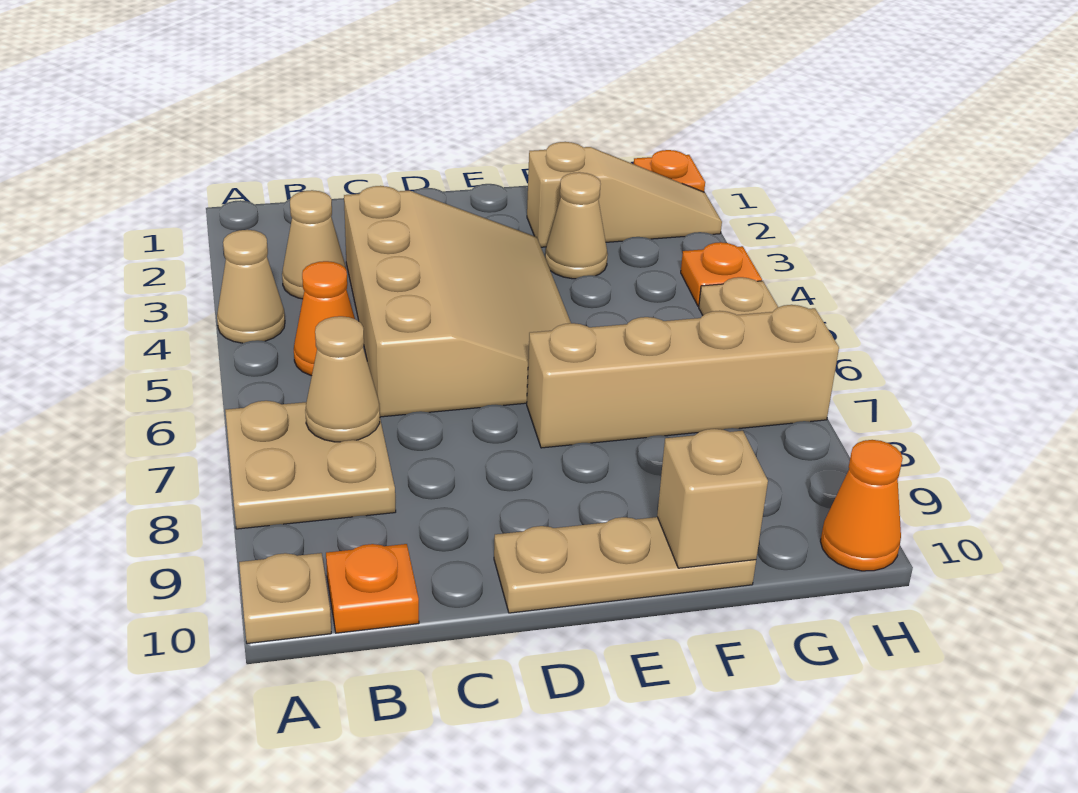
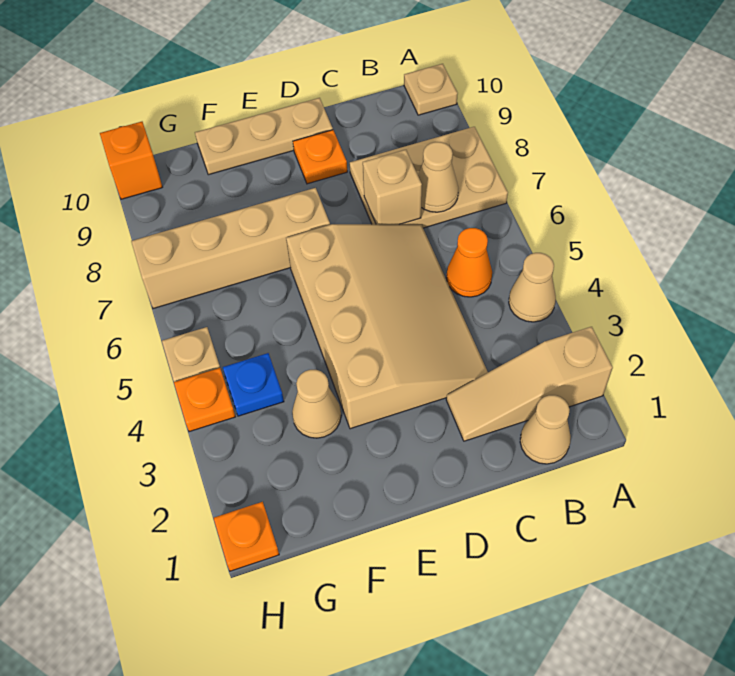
tan plate A7:B8 level 1 -> tan plate A7:C8 level 1
tan cone B3 level 1 -> tan cone B1 level 1
orange plate B10 level 1 -> orange plate D9 level 1
tan slope C3:E6 level 1 top C -> tan slope C3:E6 level 1 top E
tan slope F2:H2 level 1 top F -> tan slope A2:C2 level 1 top A
tan brick F10 level 2 -> tan brick C7 level 2
none -> blue plate G4 level 1
orange cone H10 level 1 -> orange brick H10 level 1

